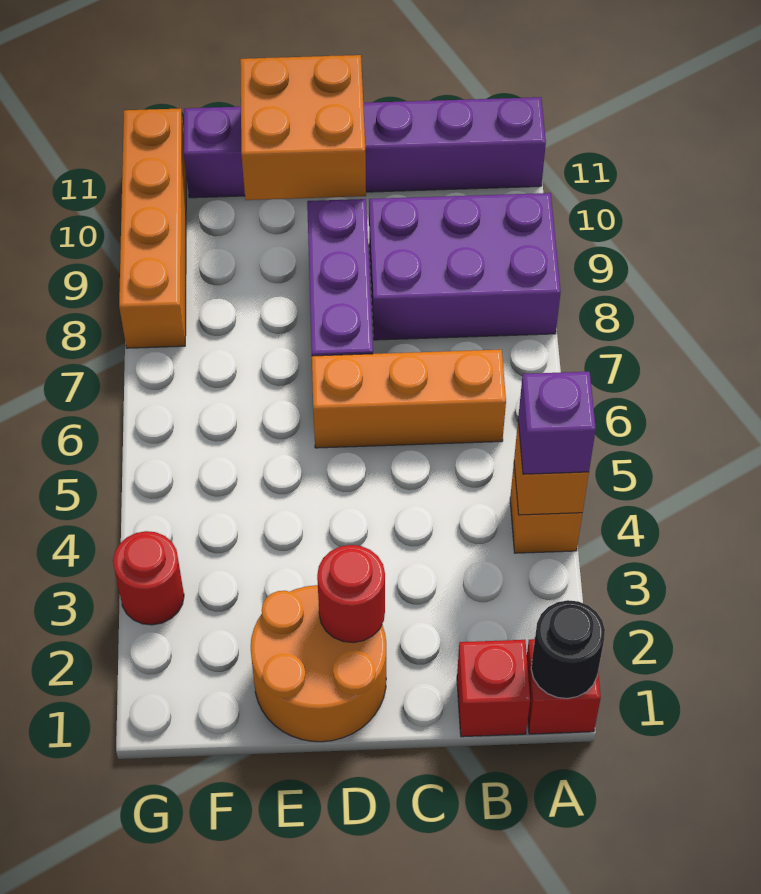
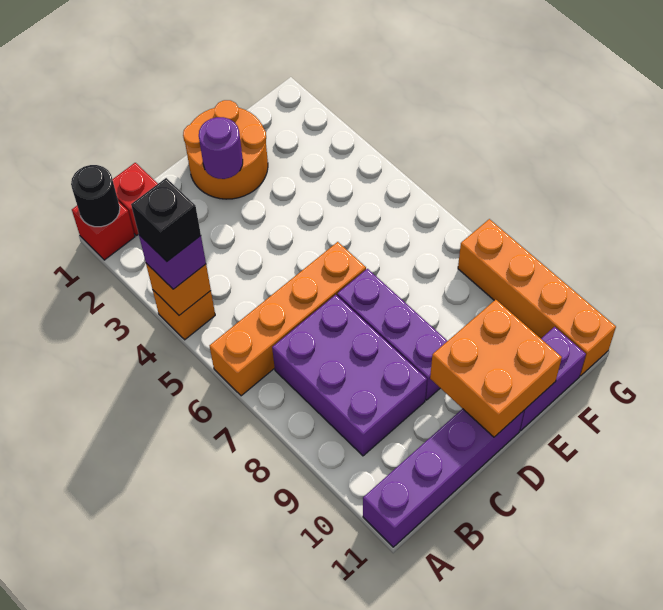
none -> black brick A4 level 4
purple brick A8:C9 level 1 -> purple brick B7:C9 level 1
orange brick B6:D6 level 1 -> orange brick A6:D6 level 1
red round brick D2 level 2 -> purple round brick D2 level 2
red round brick G3 level 1 -> none

